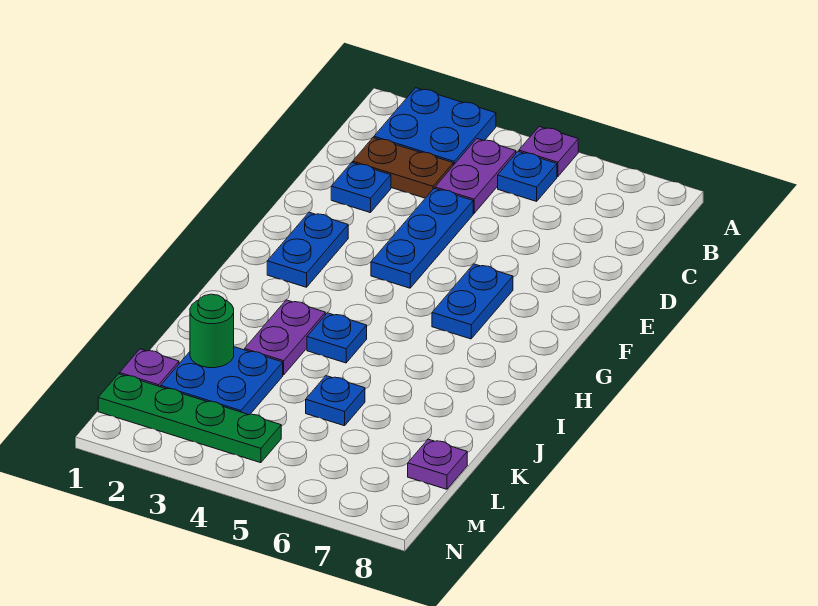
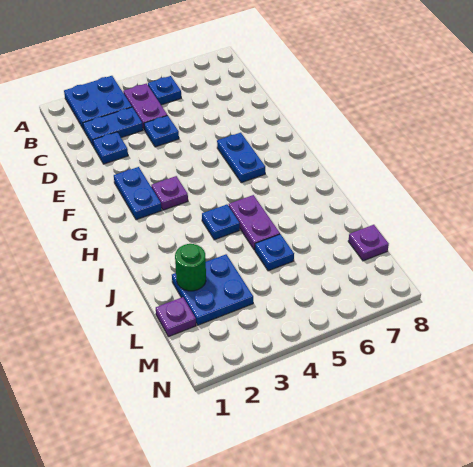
purple plate A5 level 1 -> purple plate G3 level 1
brown plate C2:C3 level 1 -> blue plate C2:C3 level 1
blue plate D4:F4 level 1 -> blue plate D4 level 1
purple plate I3:J3 level 1 -> purple plate I5:J5 level 1
green plate M1:M4 level 1 -> none

